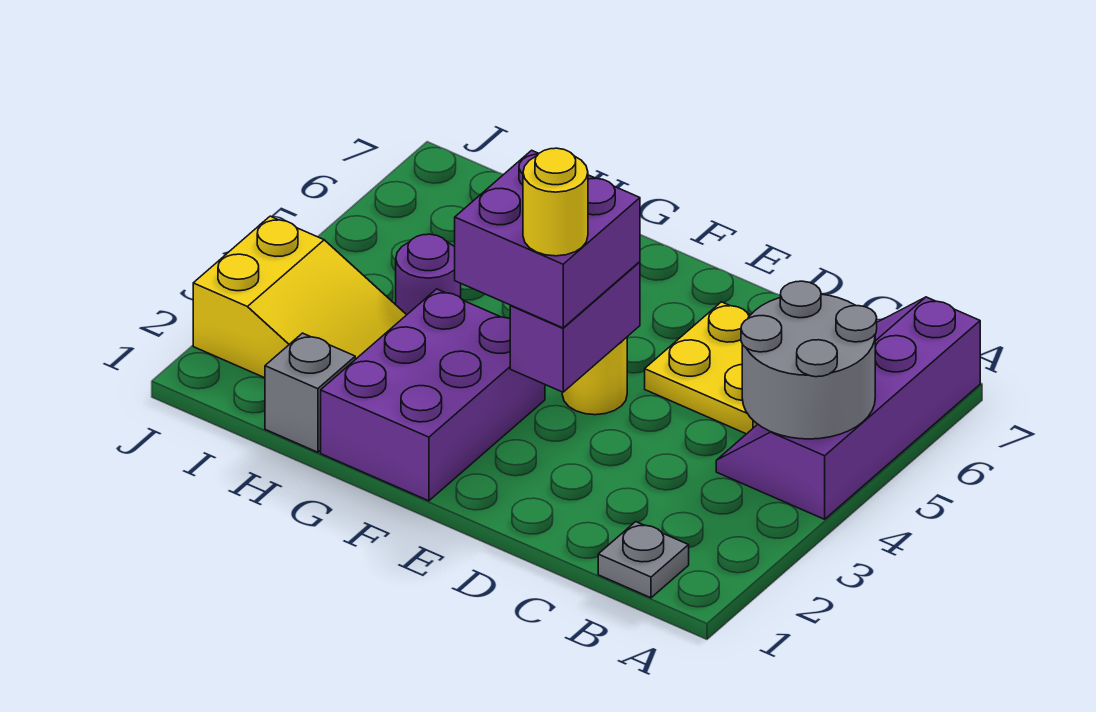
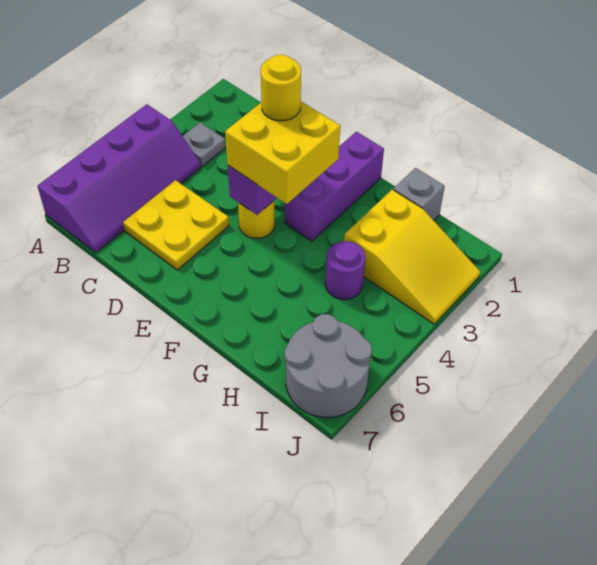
grey round brick A4:B5 level 2 -> grey round brick I6:J7 level 1
grey plate B1 level 1 -> grey plate B3 level 1
purple brick E3:F4 level 3 -> yellow brick E3:F4 level 3
purple brick F1:G3 level 1 -> purple brick F1:F3 level 1
yellow slope H2:J3 level 1 top J -> yellow slope H2:J3 level 1 top H

